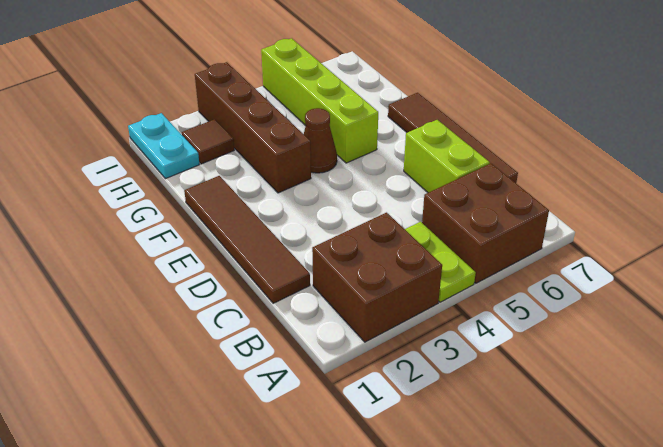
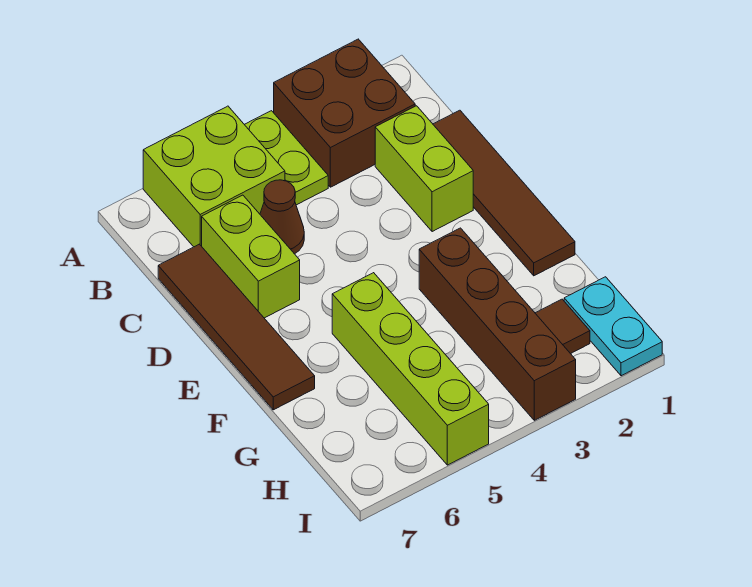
brown brick A5:B6 level 1 -> lime brick A5:B6 level 1
none -> lime brick C2:D2 level 1
brown cone F4 level 1 -> brown cone C5 level 1

